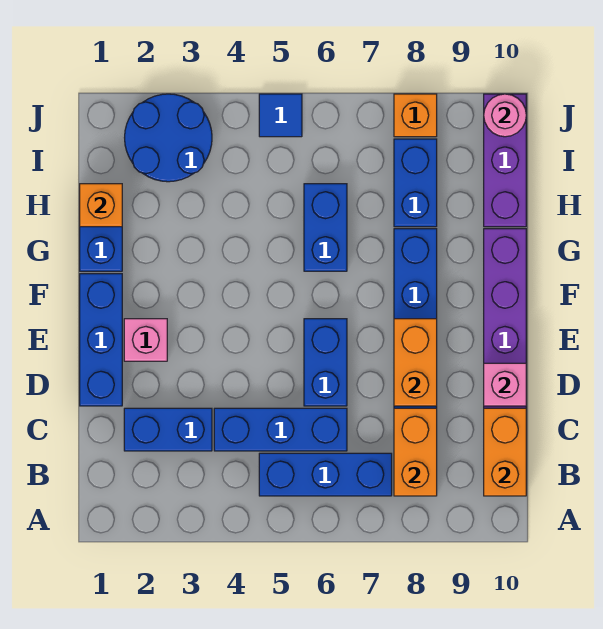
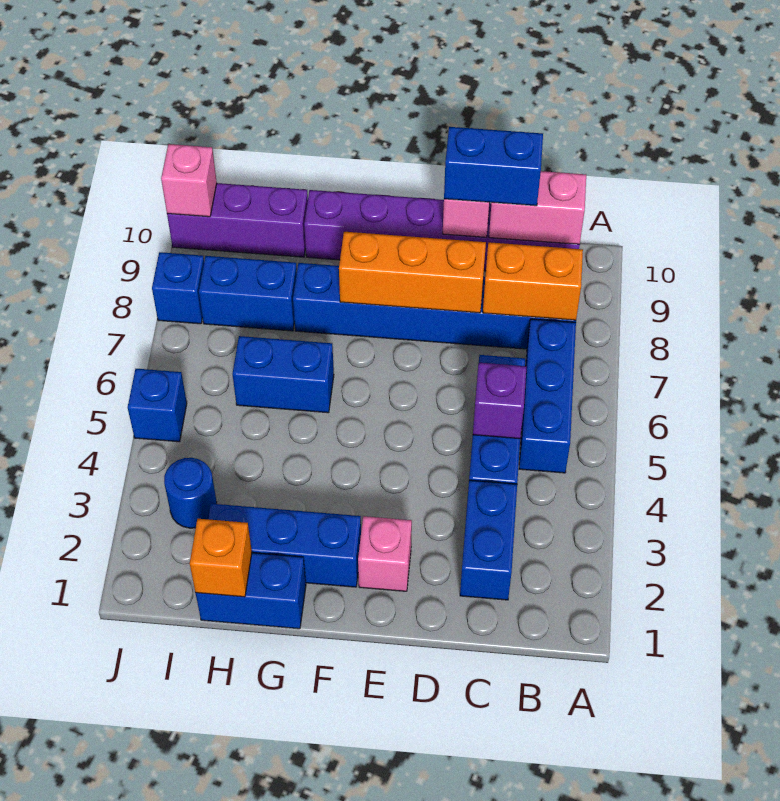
orange brick B10:C10 level 2 -> pink brick B10:C10 level 2
none -> purple brick C5 level 2
blue brick D1:F1 level 1 -> blue brick F2:H2 level 1
blue brick D6:E6 level 1 -> blue brick C10:D10 level 3
orange brick D8:E8 level 2 -> orange brick D8:F8 level 2
blue round brick I2:J3 level 1 -> blue round brick I3 level 1
blue tile J5 level 1 -> blue brick J5 level 1
orange brick J8 level 1 -> blue brick J8 level 1
pink round brick J10 level 2 -> pink brick J10 level 2

